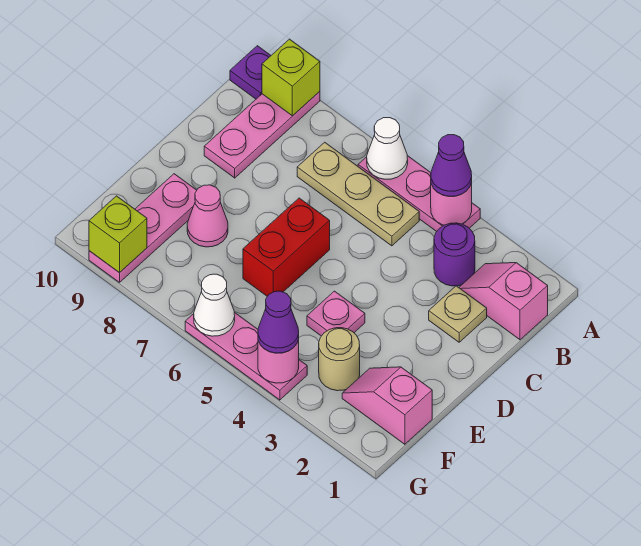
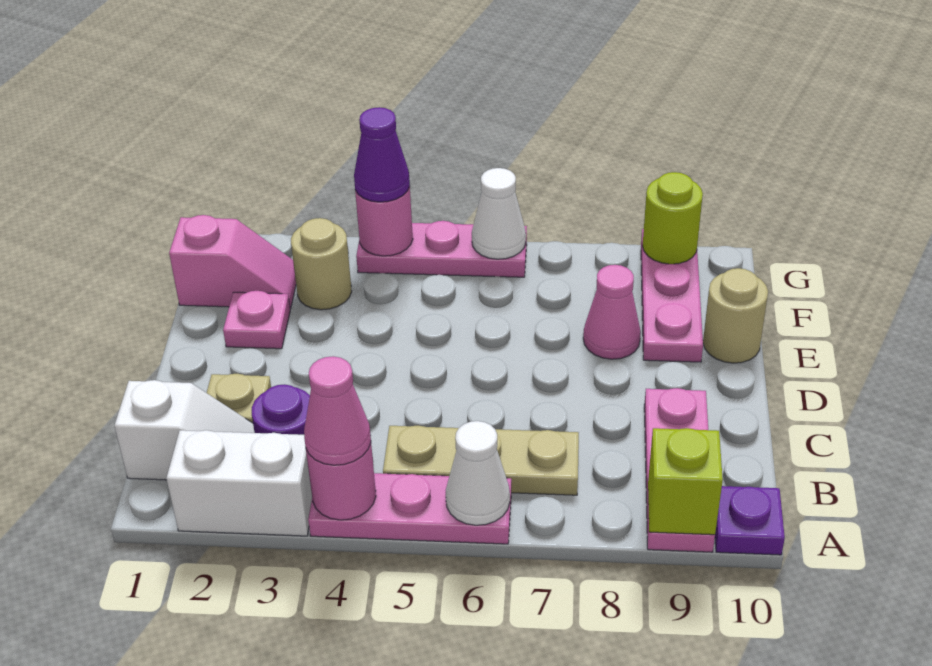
none -> white brick A2:A3 level 1
purple cone A4 level 3 -> pink cone A4 level 3
pink slope B1:B2 level 1 top 1 -> white slope B1:B2 level 1 top 1
red brick D6:E6 level 1 -> none
pink plate E4 level 1 -> pink plate E2 level 1
none -> tan round brick E10 level 1
lime brick G9 level 2 -> lime round brick G9 level 2

